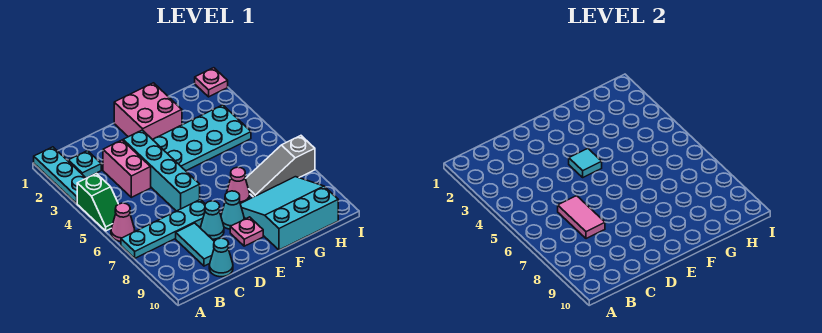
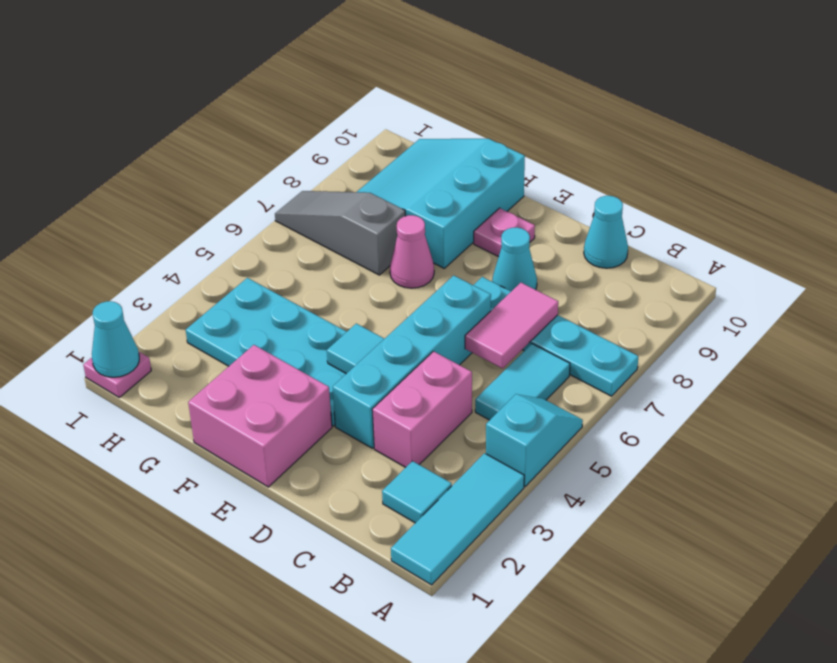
cyan plate A1:A3 level 1 -> cyan tile A1:A3 level 1
green slope A4:A5 level 1 top 4 -> cyan slope A4:A5 level 1 top 4
pink cone A6 level 1 -> none
cyan plate B2 level 1 -> cyan tile B2 level 1
cyan tile C8:C9 level 1 -> cyan tile B5:B6 level 1
cyan cone E8 level 1 -> cyan cone I1 level 2
cyan slope F8:H10 level 1 top 10 -> cyan slope F8:H10 level 1 top F
grey slope G7:I7 level 1 top I -> grey slope G7:I7 level 1 top G

